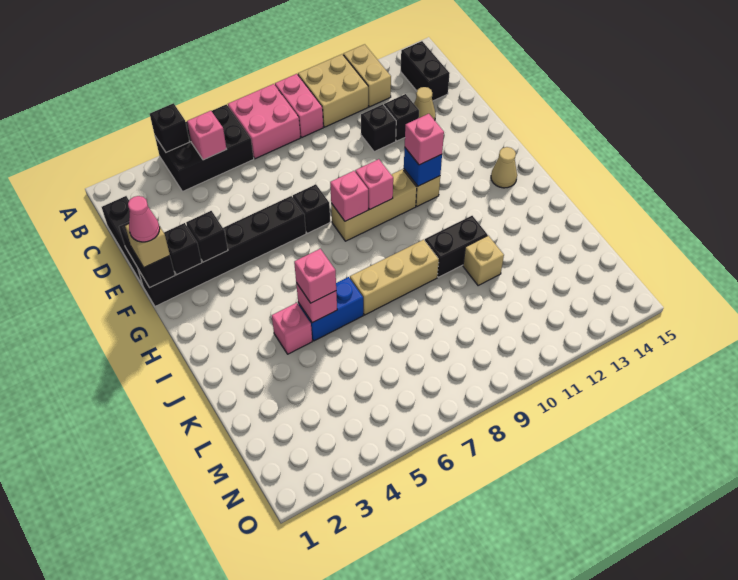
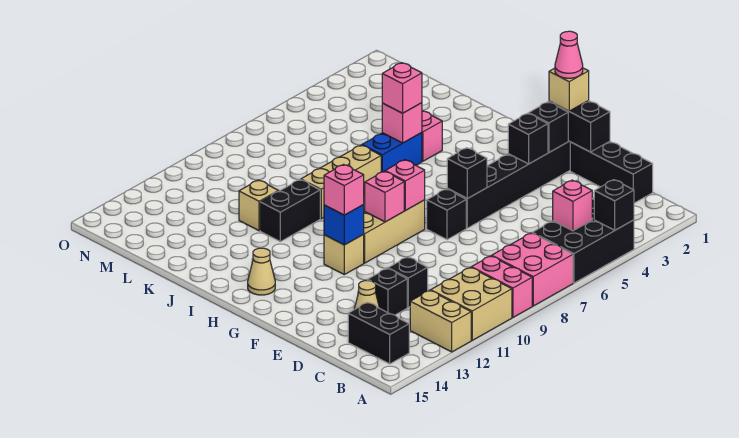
none -> black brick F6 level 2

